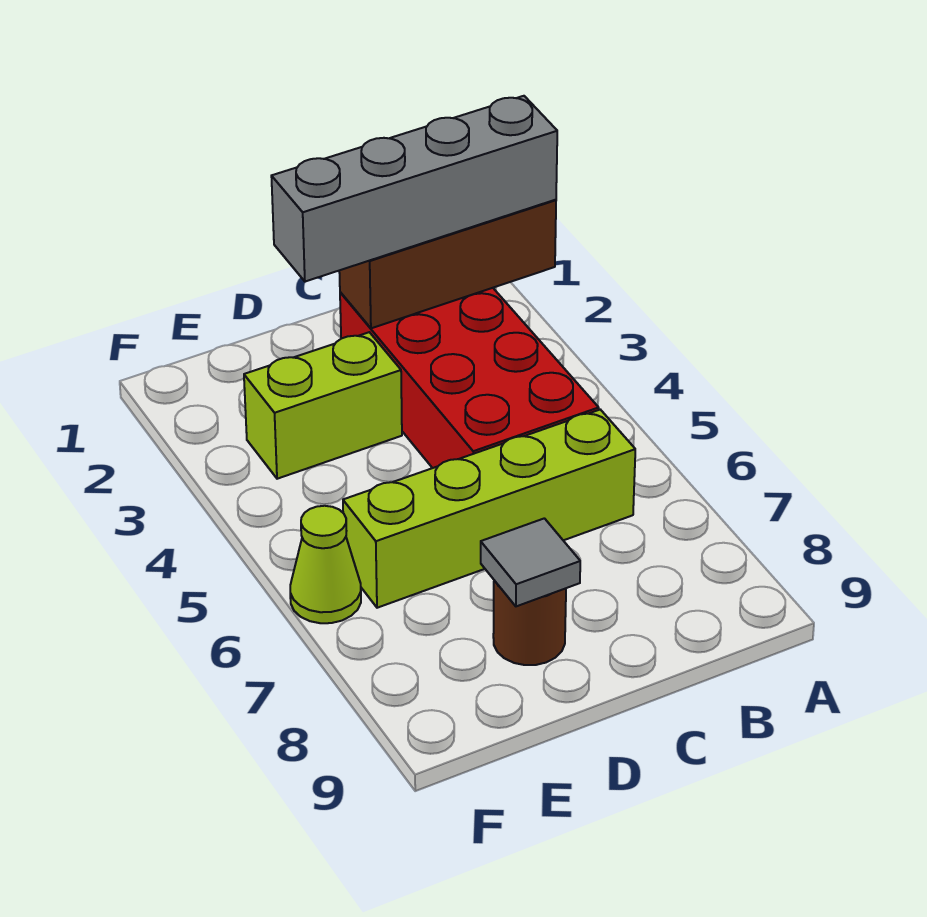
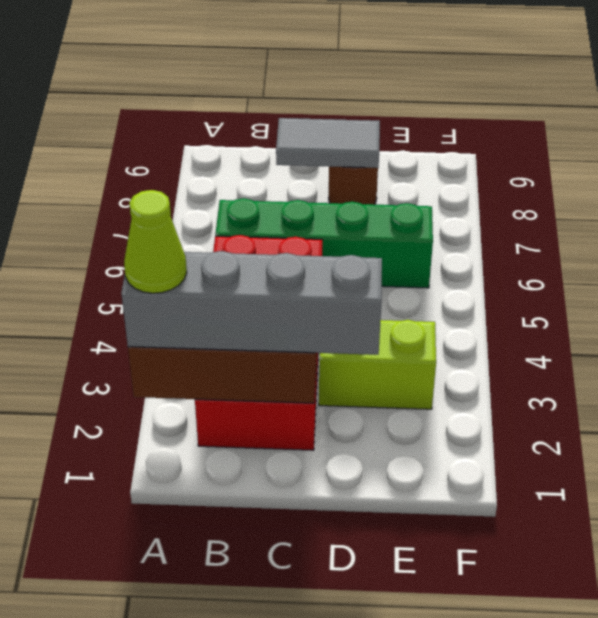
lime brick B6:E6 level 1 -> green brick B6:E6 level 1
grey tile D8 level 2 -> grey tile C8:D8 level 2
lime cone F6 level 1 -> lime cone A2 level 4

